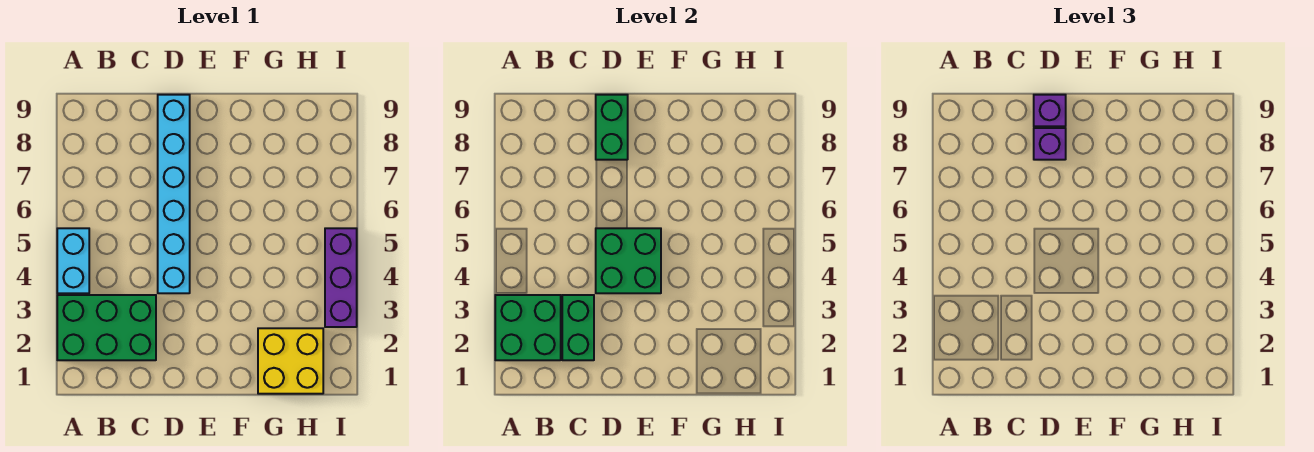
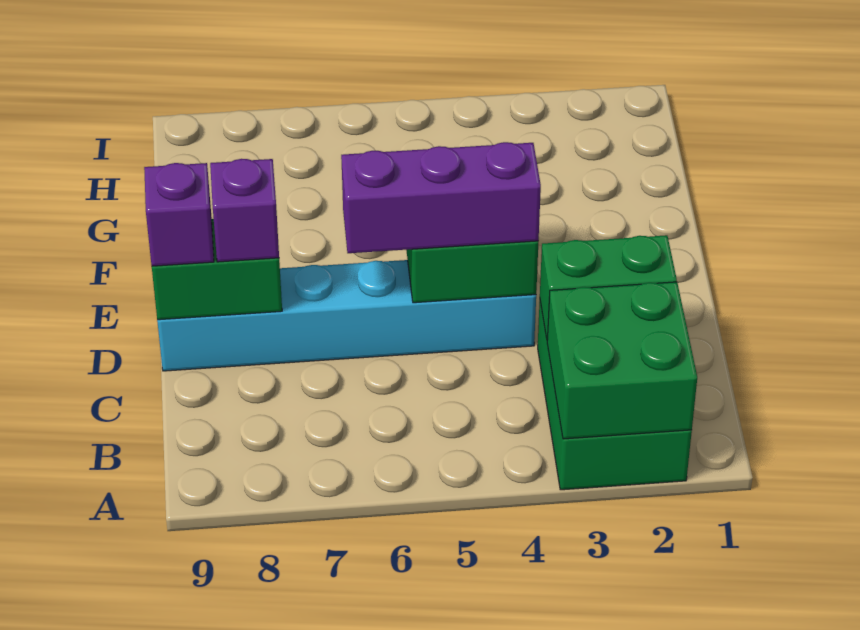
cyan brick A4:A5 level 1 -> none
yellow brick G1:H2 level 1 -> none
purple brick I3:I5 level 1 -> purple brick D4:D6 level 3

